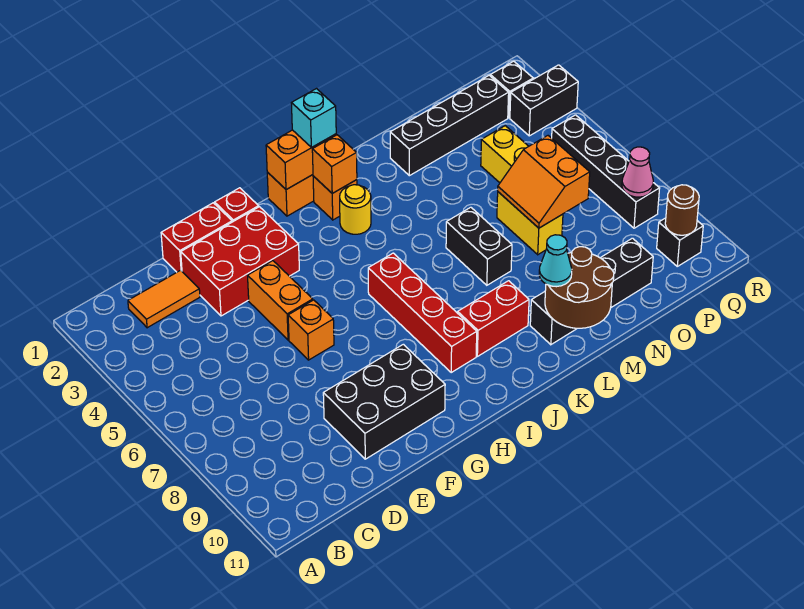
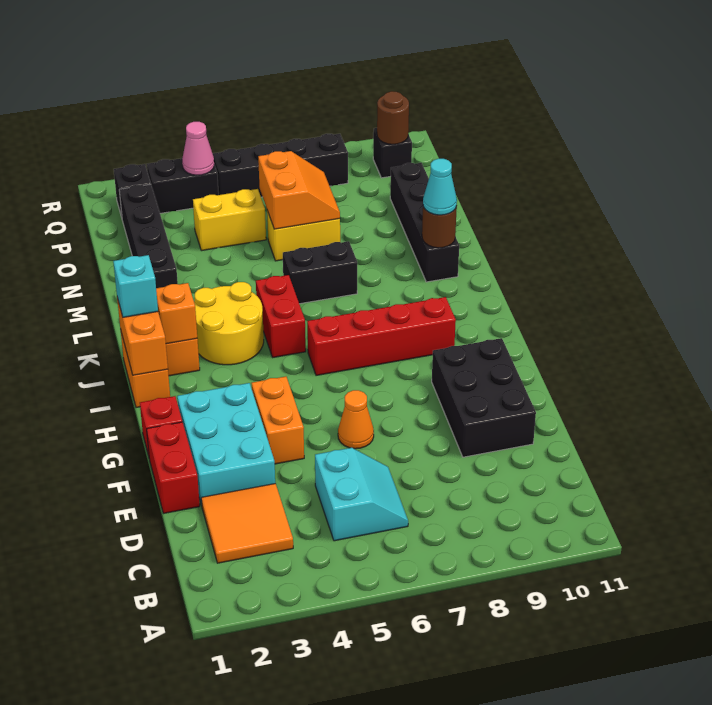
orange tile C2:D2 level 1 -> orange tile C2:D3 level 1
none -> cyan slope C5:D6 level 1 top 5
red brick E2:G3 level 1 -> cyan brick E2:G3 level 1
orange brick F4:F5 level 1 -> orange brick F4:G4 level 1
orange brick F6 level 1 -> orange cone F6 level 1
yellow round brick J3 level 1 -> yellow round brick J3:K4 level 1
red brick J9:K9 level 1 -> red brick J5:K5 level 1
brown round brick L10:M11 level 2 -> brown round brick L10 level 2
orange slope N6:O7 level 2 top O -> orange slope N6:O7 level 2 top 6
black brick Q3:R3 level 1 -> black brick Q3:Q4 level 1
pink cone Q8 level 2 -> pink cone Q4 level 2

